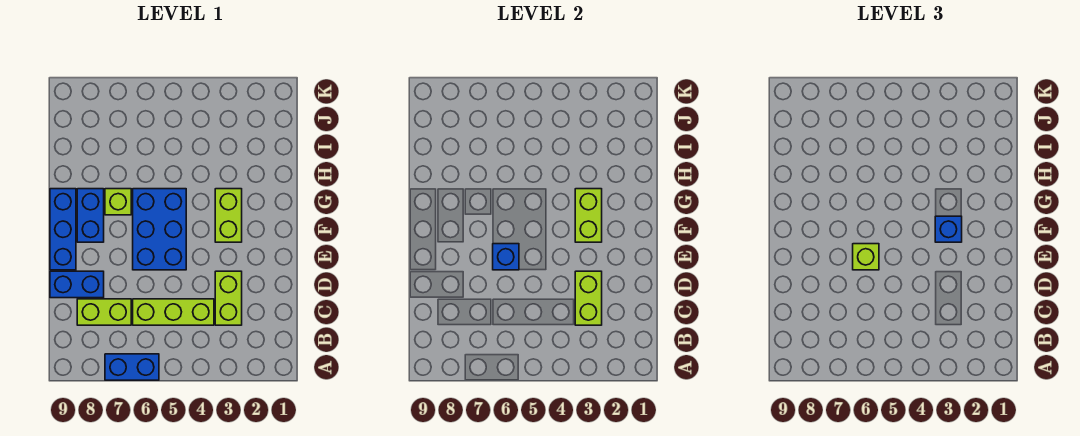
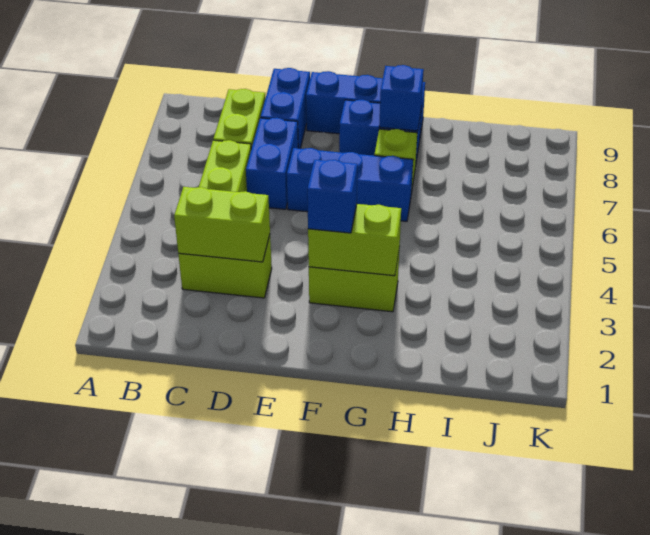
blue brick A6:A7 level 1 -> blue brick D6:D7 level 1
blue brick E5:G6 level 1 -> blue brick E6:G6 level 1
blue brick E6 level 2 -> blue brick G8 level 2
lime brick E6 level 3 -> none

